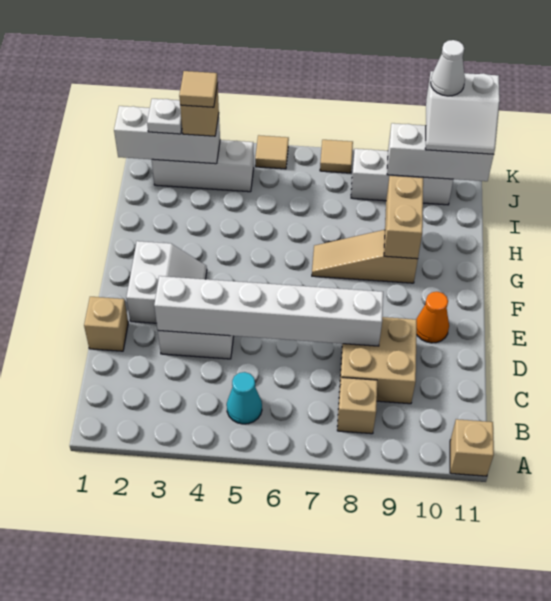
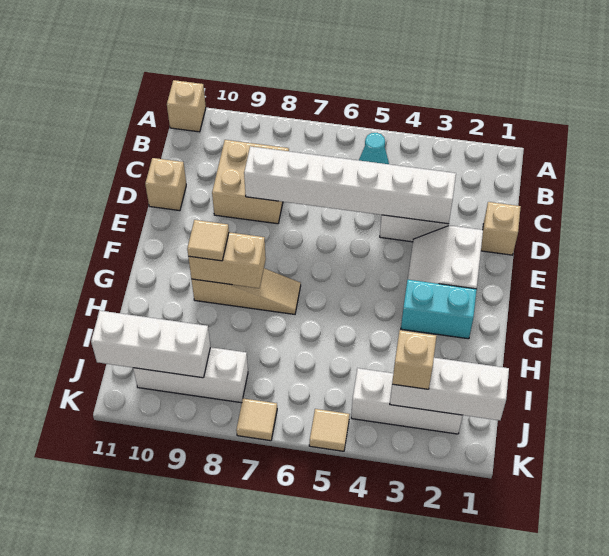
tan brick B8 level 1 -> tan brick D11 level 1
orange cone E10 level 1 -> none
none -> cyan brick G2:G3 level 1
tan brick G9:H9 level 2 -> tan brick G8:G9 level 2
white plate J2 level 3 -> none
tan tile J3 level 4 -> tan tile G9 level 3
white slope J10:K11 level 3 top K -> none
white cone K10 level 4 -> none

